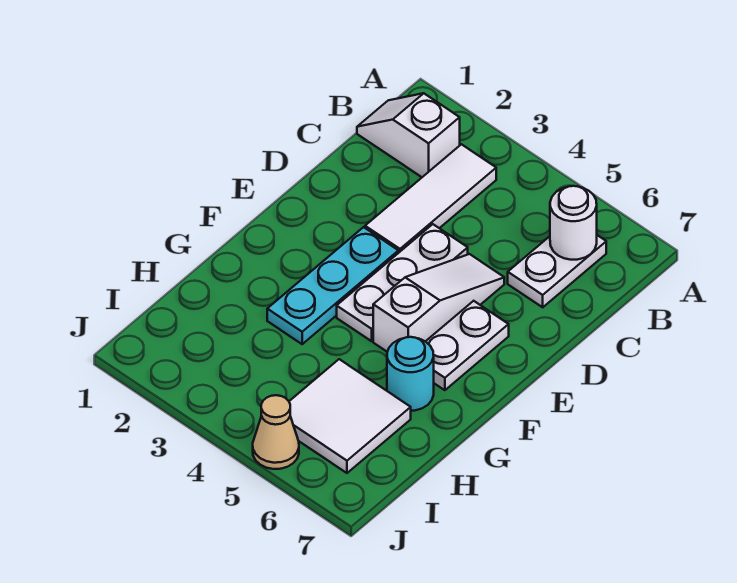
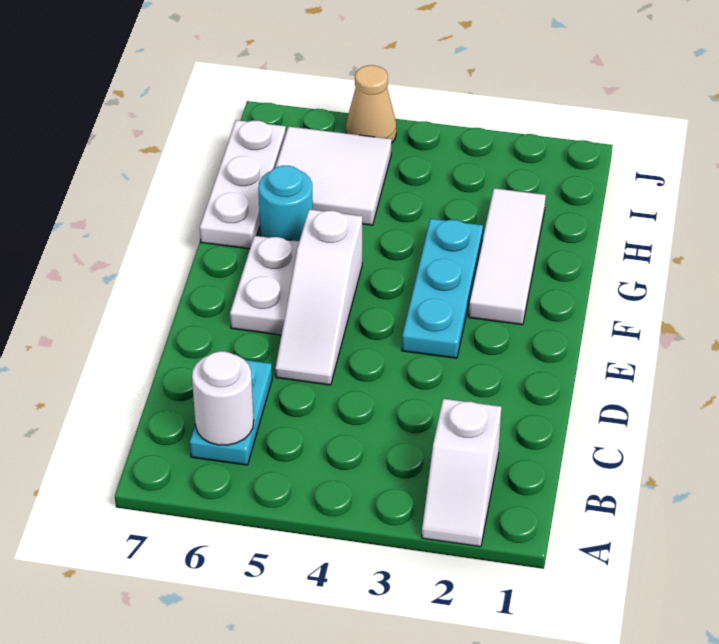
white slope B1:B2 level 1 top 2 -> white slope A2:B2 level 1 top B
white tile B3:D3 level 1 -> white tile F2:H2 level 1
white plate B6:C6 level 1 -> cyan plate B6:C6 level 1
white plate D4:F4 level 1 -> white plate G7:I7 level 1

